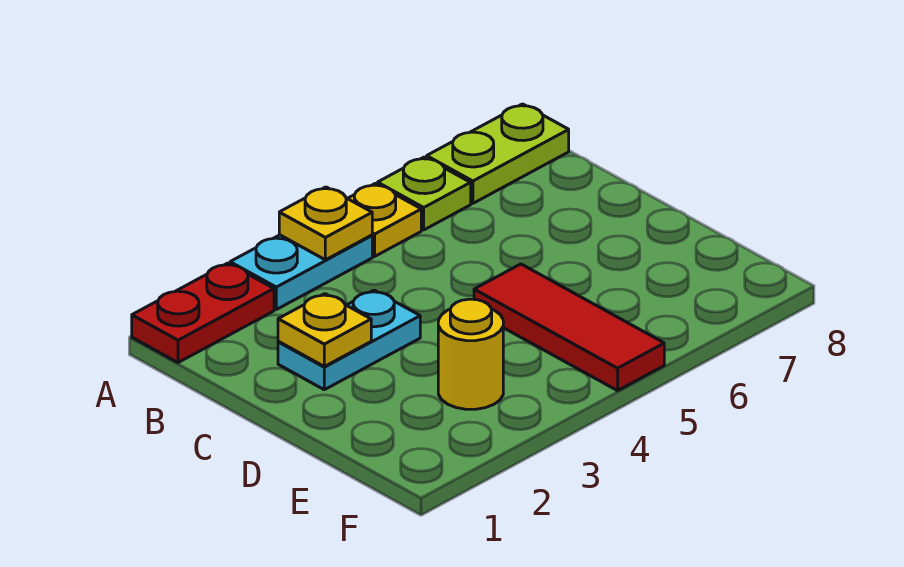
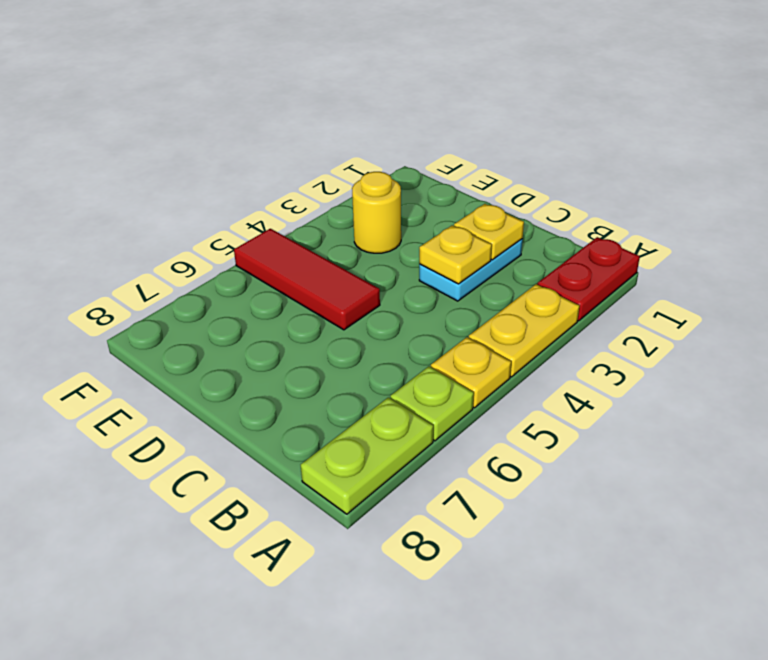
cyan plate A3:A4 level 1 -> yellow plate A3:A4 level 1
yellow plate A4 level 2 -> yellow plate C3 level 2

